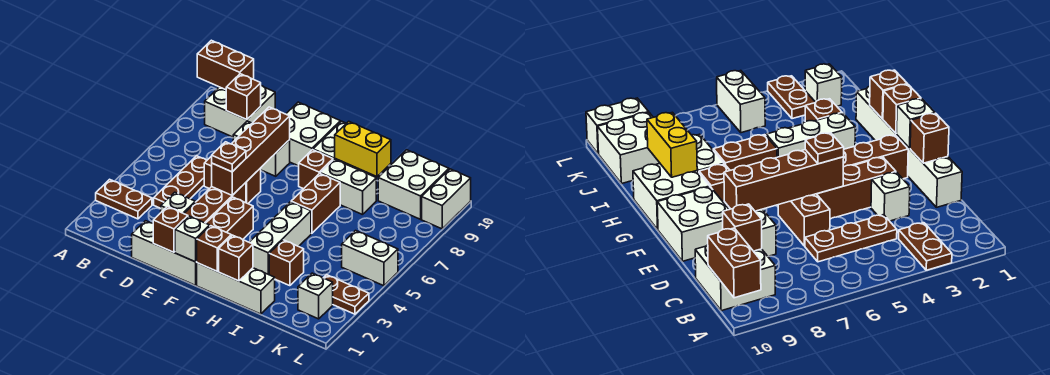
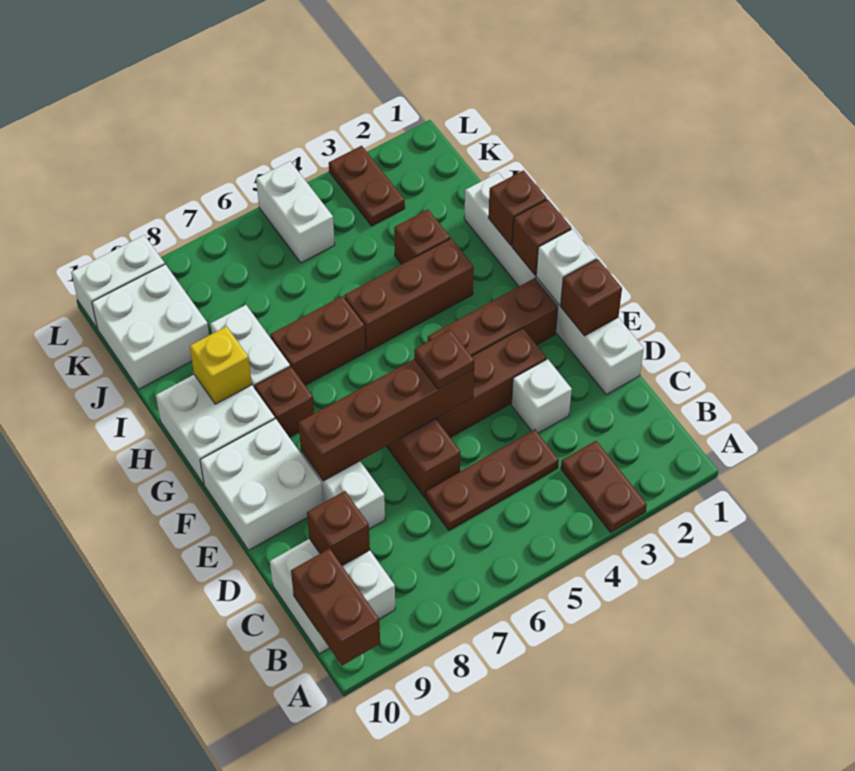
white brick H3:H5 level 1 -> brown brick H3:H5 level 1
yellow brick H9:I9 level 2 -> yellow brick H9 level 2
white brick K2 level 1 -> none

